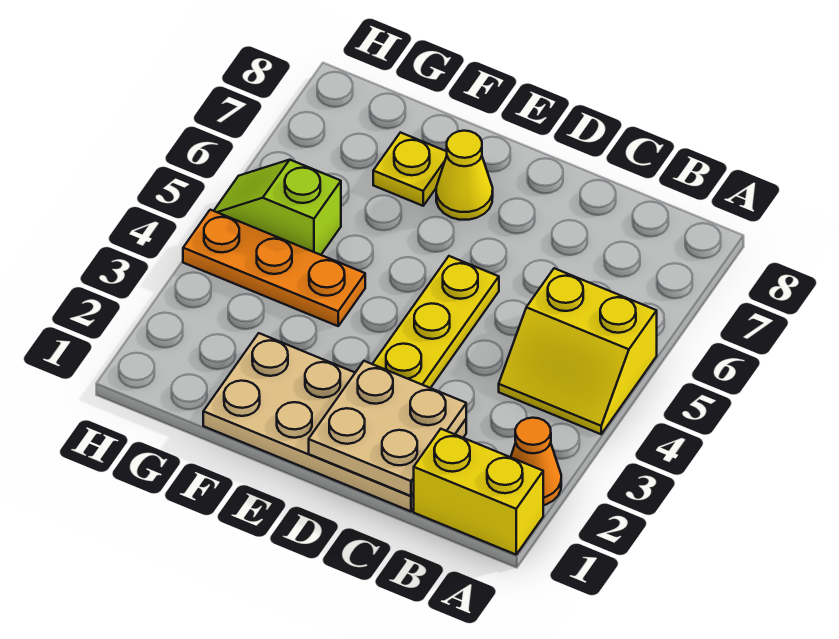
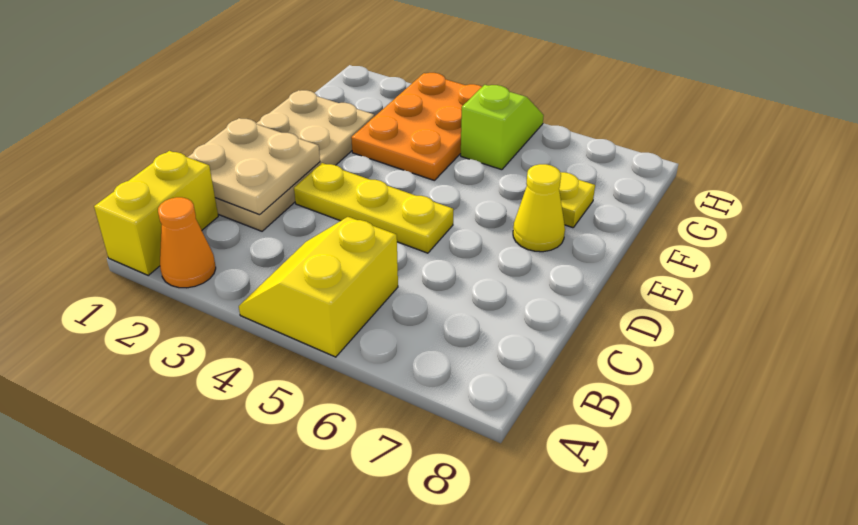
orange plate F4:H4 level 1 -> orange plate F3:H4 level 1

